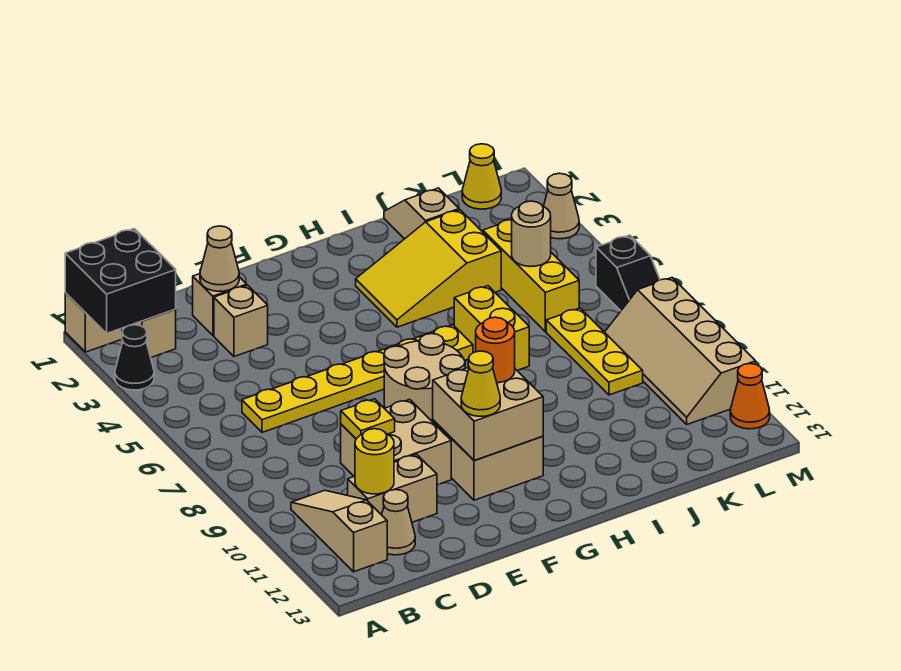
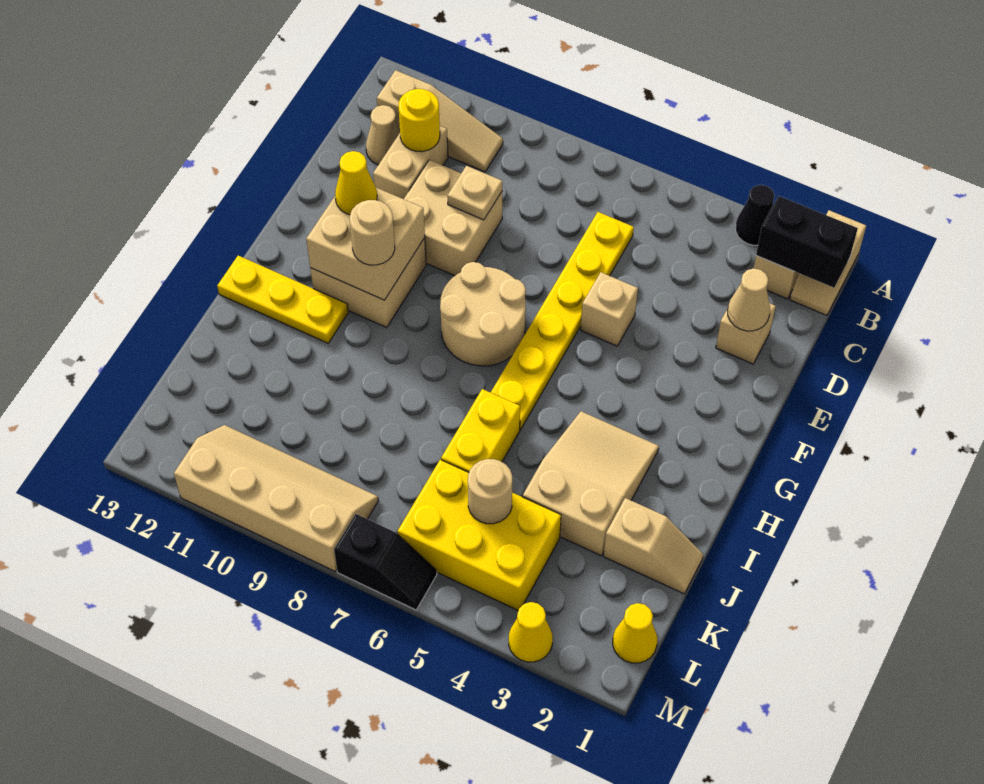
black brick A1:B2 level 2 -> black brick B1:B2 level 2
tan brick D3 level 1 -> tan brick E5 level 1
yellow plate D9 level 2 -> tan plate D9 level 2
orange round brick G10 level 3 -> tan round brick G10 level 3
yellow slope H3:J4 level 1 top J -> tan slope H3:J4 level 1 top J
yellow brick I6:I7 level 1 -> yellow brick I6:J6 level 1
yellow brick K4:K6 level 1 -> yellow brick K4:L6 level 1
yellow plate K7:K9 level 1 -> yellow plate H11:H13 level 1
tan cone M3 level 1 -> yellow cone M3 level 1
black slope M6:M7 level 1 top 6 -> black slope M6:M7 level 1 top 7
orange cone M12 level 1 -> none

